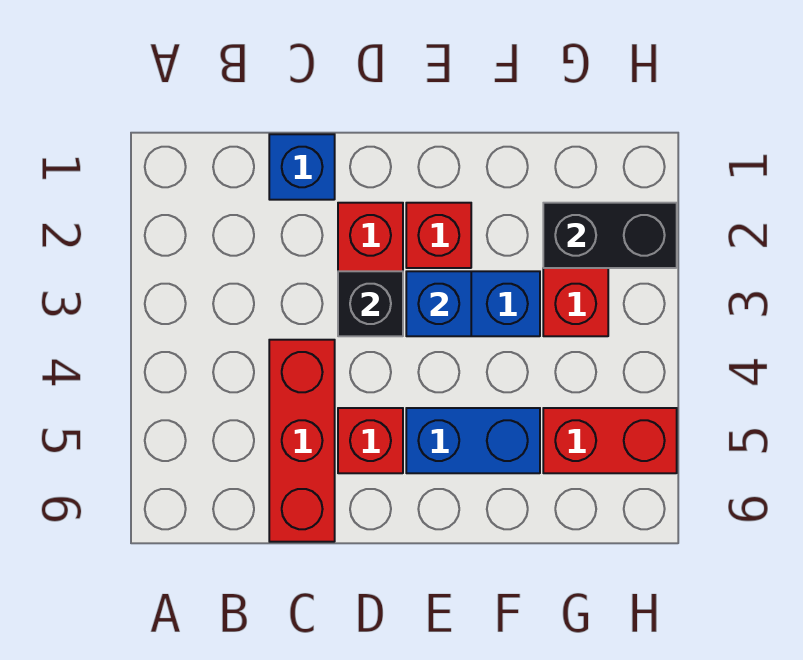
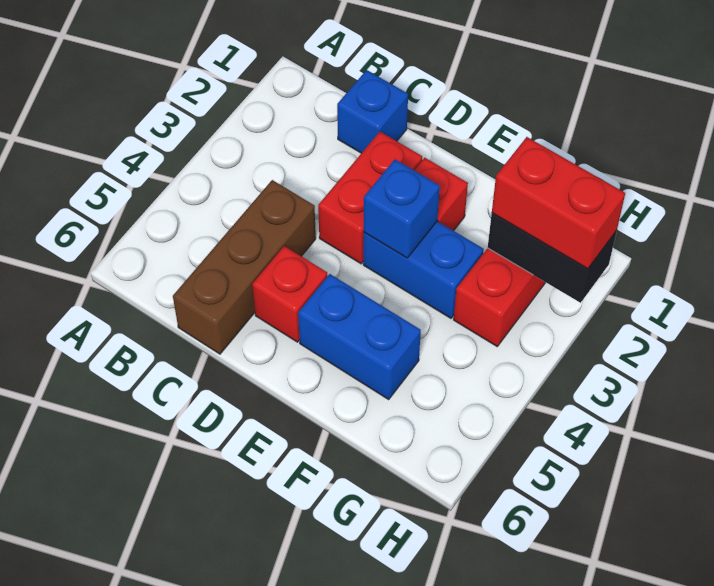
red brick C4:C6 level 1 -> brown brick C4:C6 level 1
black brick D3 level 2 -> none
red brick G5:H5 level 1 -> red brick G2:H2 level 3

